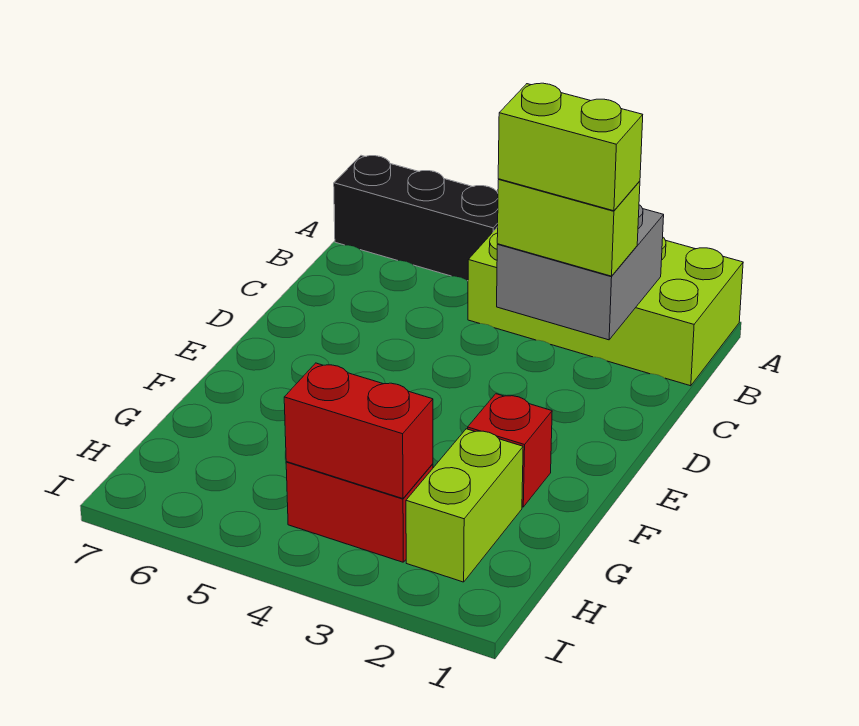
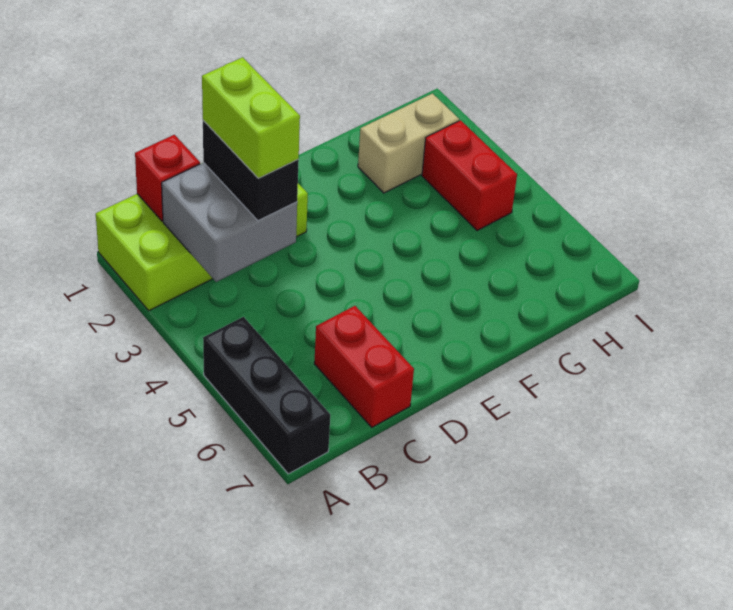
lime brick A1:B4 level 1 -> lime brick A1:D2 level 1
lime brick C2:C3 level 3 -> black brick C2:C3 level 3
red brick F2 level 1 -> red brick B1 level 2
lime brick G2:H2 level 1 -> tan brick G2:H2 level 1
red brick H3:H4 level 2 -> red brick C6:C7 level 1

